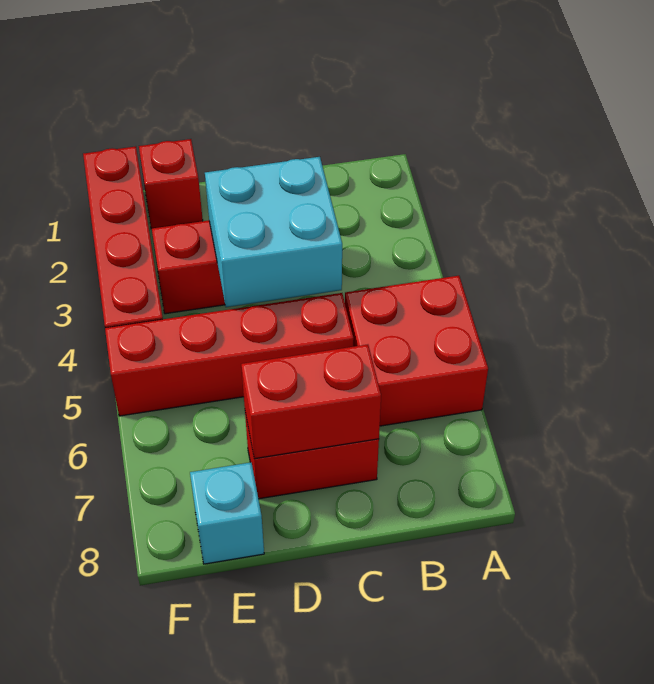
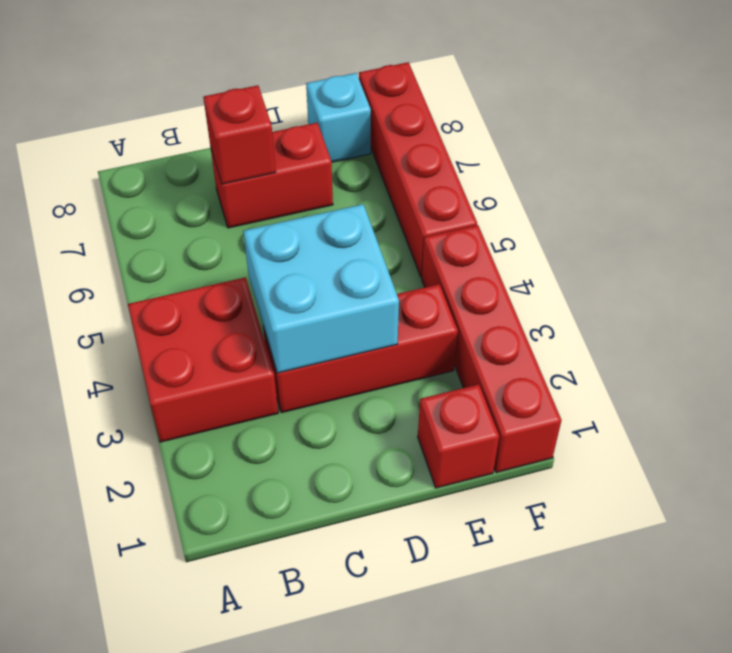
red brick A5:B6 level 1 -> red brick A3:B4 level 1
red brick C5:F5 level 1 -> red brick F5:F8 level 1
red brick C7:D7 level 2 -> red brick C7 level 2

